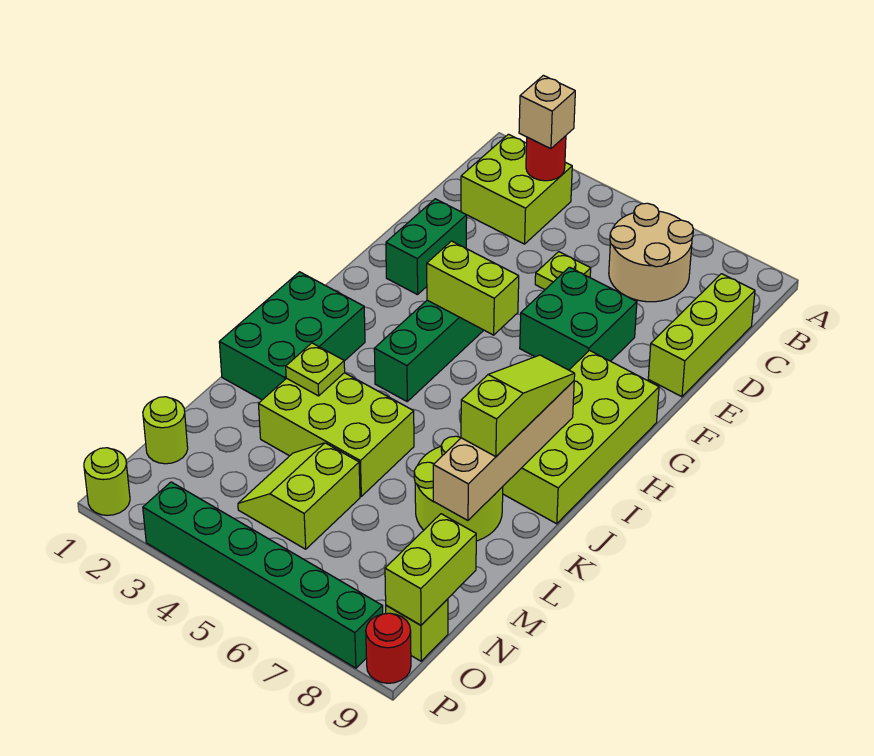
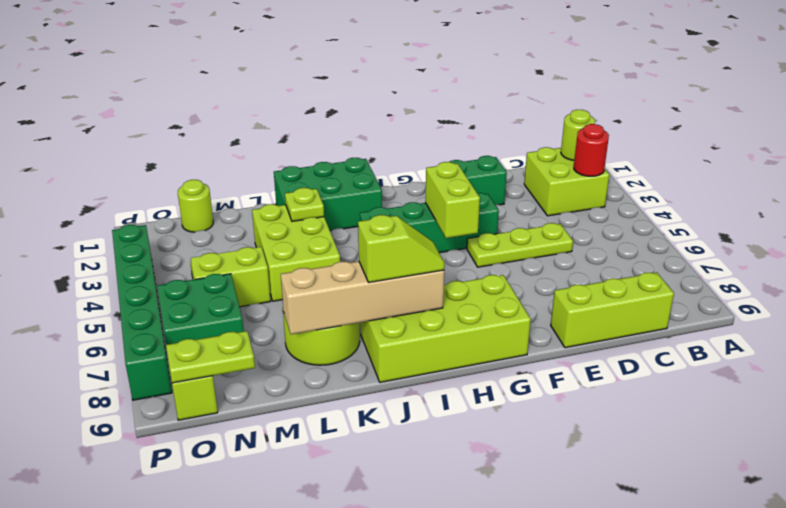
tan brick B3 level 3 -> none
tan round brick B6:C7 level 1 -> none
lime plate D5 level 1 -> lime plate D5:F5 level 1
green brick E6:F7 level 1 -> green brick N6:O7 level 1
lime slope I8:K8 level 3 top K -> lime slope I8:J8 level 3 top J
lime brick N9:O9 level 2 -> lime plate N9:O9 level 2
lime round brick P1 level 1 -> lime round brick B2 level 2
red round brick P9 level 1 -> none

